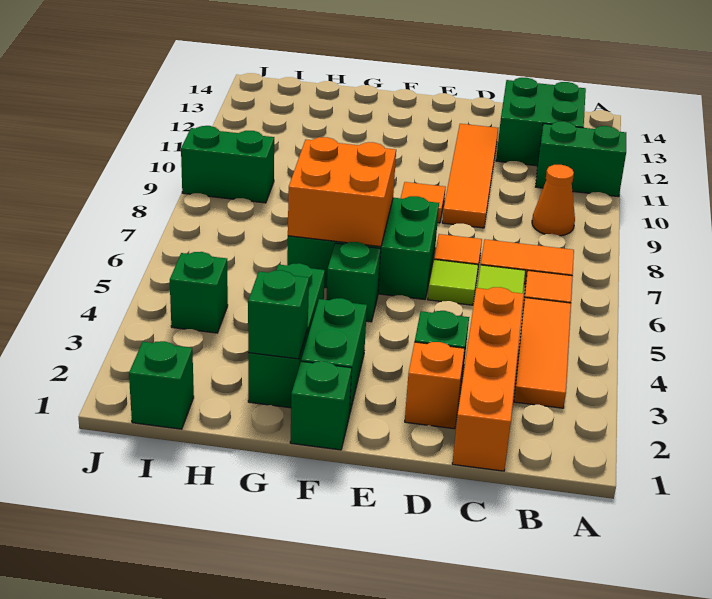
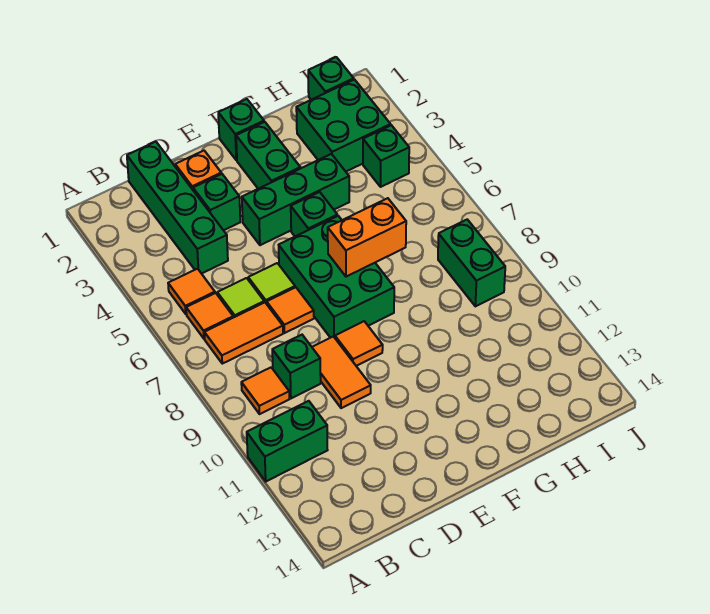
orange tile B3:B5 level 1 -> orange tile B5 level 1
orange cone B9 level 1 -> orange tile B9 level 1
green brick B12:C13 level 1 -> green brick H2:I3 level 1
orange brick C1:C4 level 1 -> green brick C1:C4 level 1
orange tile D9:D12 level 1 -> orange tile D9:D10 level 1
green brick E6:G7 level 1 -> green brick E6:F8 level 1
orange brick F6:G7 level 2 -> orange brick F7:G7 level 2
green brick G2:G4 level 1 -> green brick E4:G4 level 1
green brick G2 level 2 -> green brick C9 level 1
green brick I9:J9 level 1 -> green brick I8:I9 level 1

